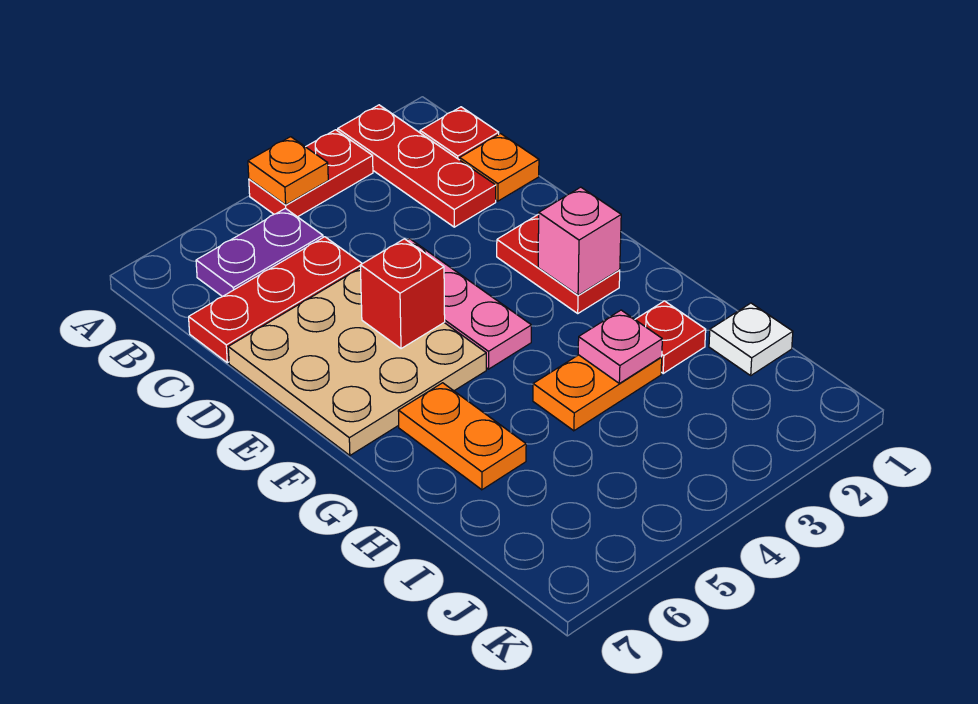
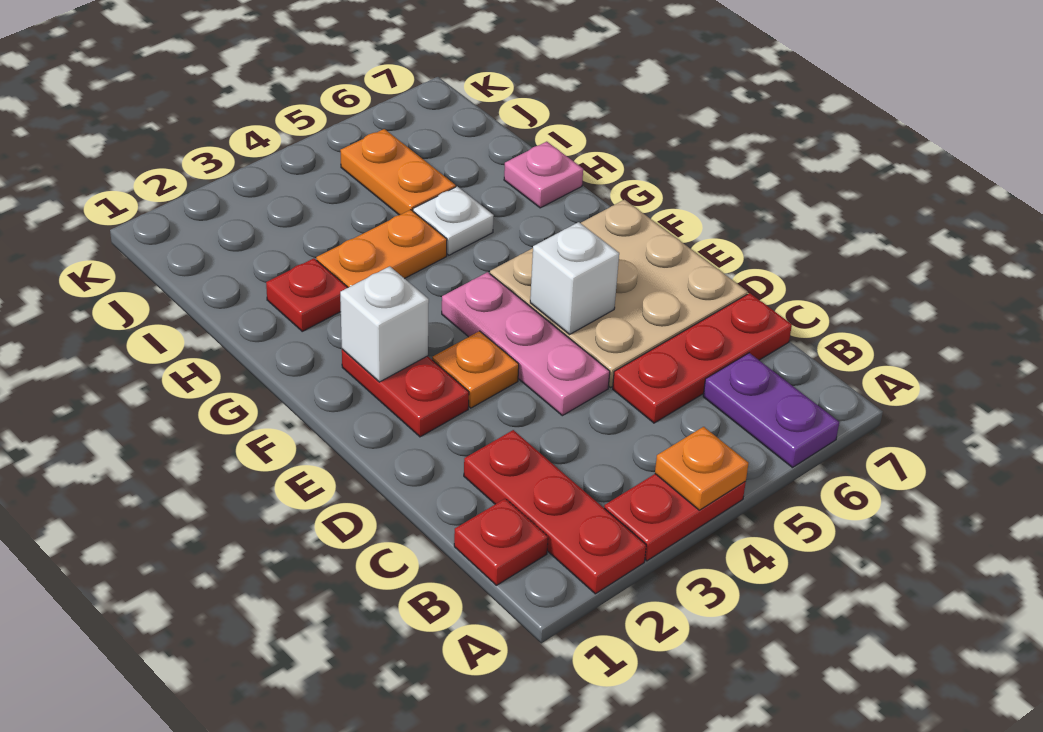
purple plate B5:B6 level 1 -> purple plate A6:B6 level 1
orange plate C1 level 1 -> orange plate E3 level 1
red brick E5 level 2 -> white brick E5 level 2
pink brick F2 level 2 -> white brick F2 level 2
orange plate G6:H6 level 1 -> orange plate I5:J5 level 1
pink plate H3 level 2 -> pink plate H7 level 1
white plate I1 level 1 -> white plate H5 level 1

